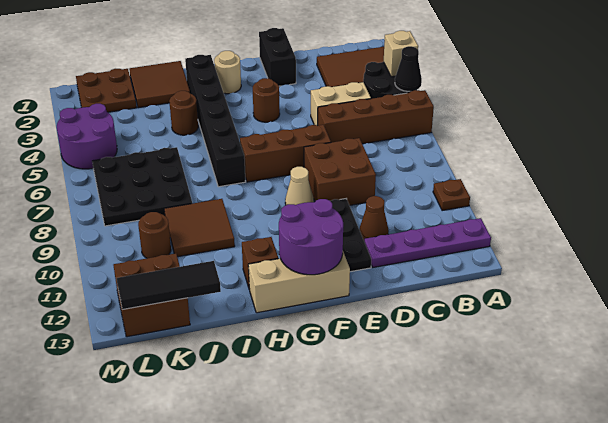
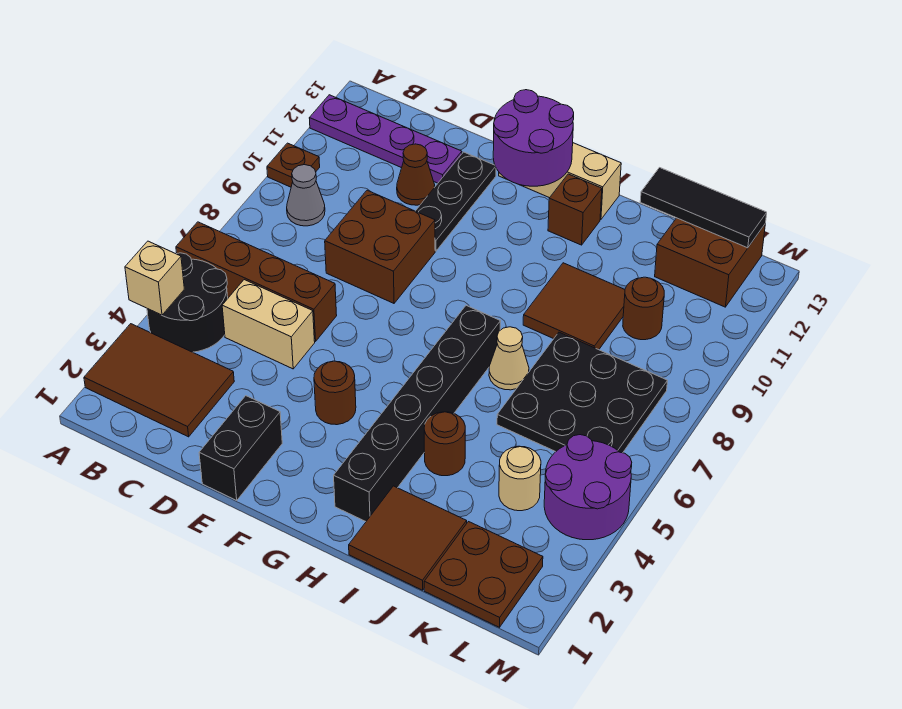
black cone A5 level 2 -> none
none -> grey cone B9 level 1
brown brick E7:G7 level 1 -> none
tan cone F9 level 1 -> tan cone I7 level 1
tan round brick G2 level 1 -> tan round brick K4 level 1

